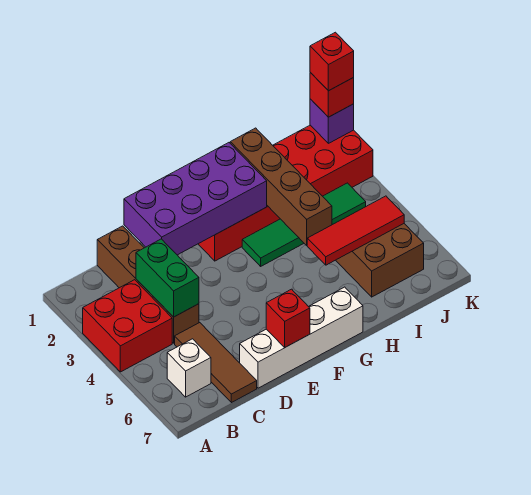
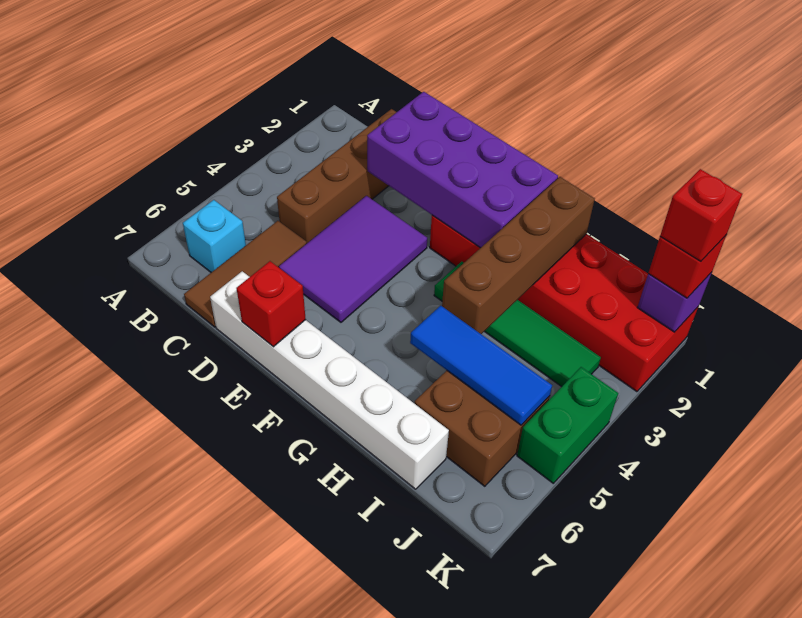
red brick A3:B4 level 1 -> none
white brick B6 level 1 -> cyan brick B6 level 1
green brick C3:C4 level 2 -> green brick K4:K5 level 1
none -> purple tile D3:E5 level 1
white brick D7:G7 level 1 -> white brick D7:I7 level 1
red tile H5:J5 level 2 -> blue tile H5:J5 level 2

